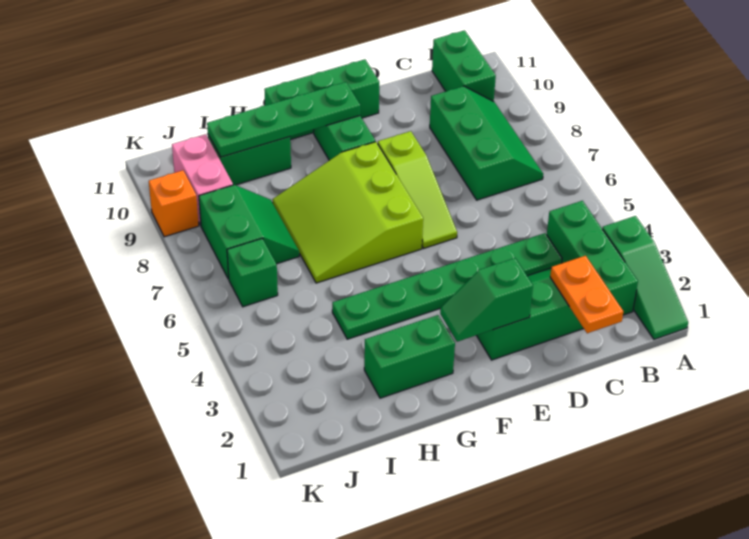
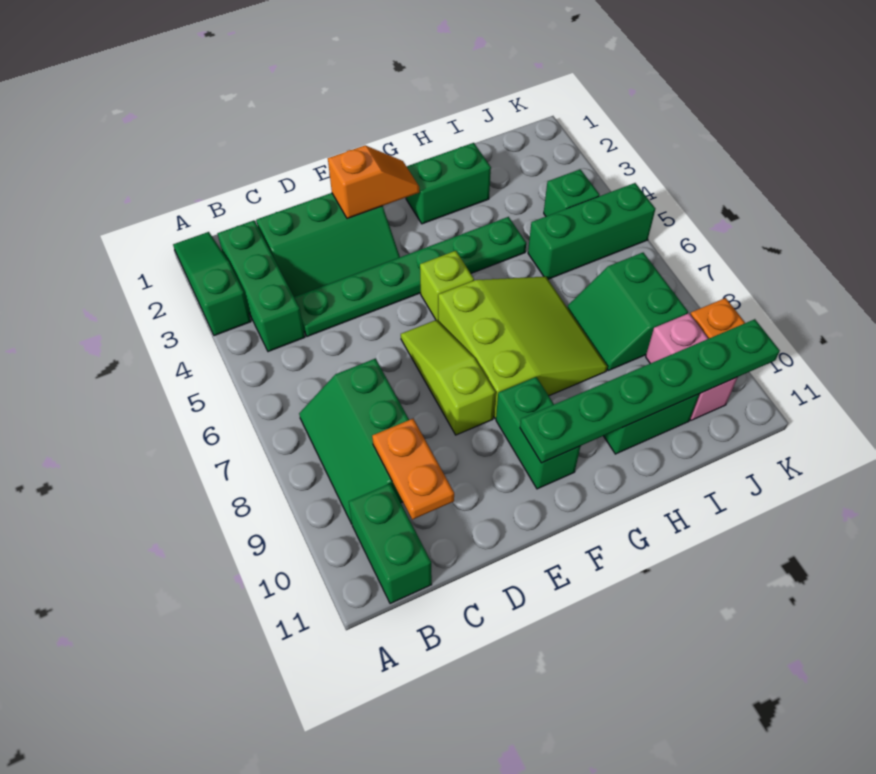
orange plate C1:C2 level 2 -> orange plate C9:C10 level 2
green slope E2:F2 level 2 top E -> orange slope E2:F2 level 2 top E
green brick E11:G11 level 1 -> green brick I5:K5 level 1
none -> lime brick F5 level 1
green plate F10:I10 level 2 -> green plate F10:K10 level 2
green brick J6 level 1 -> green brick J4 level 1

